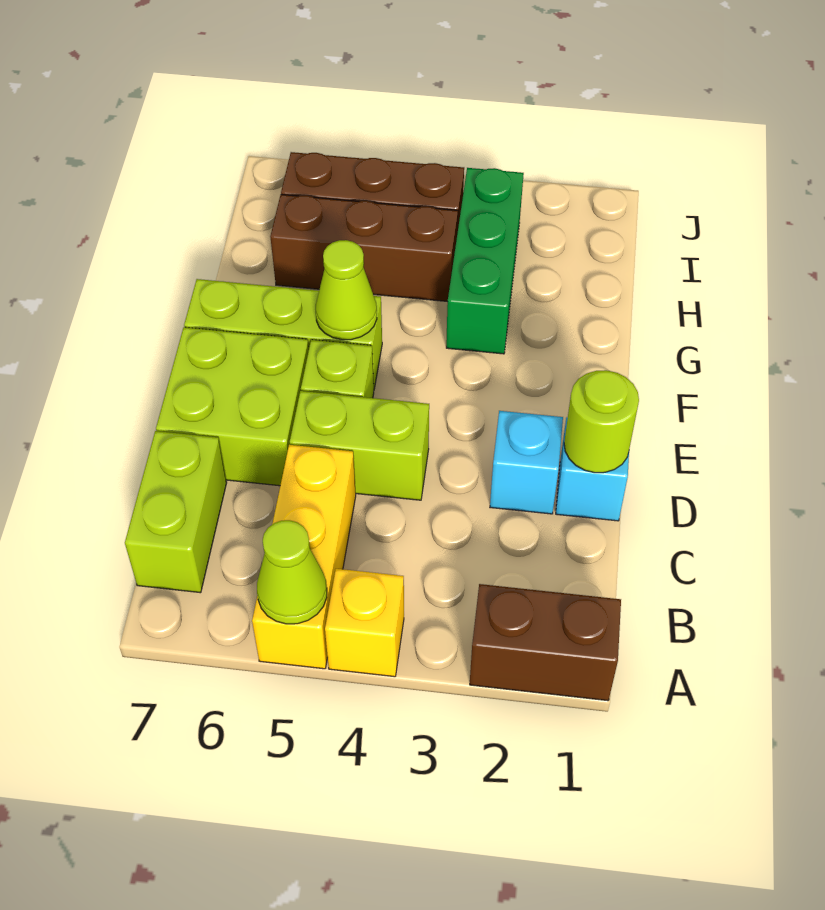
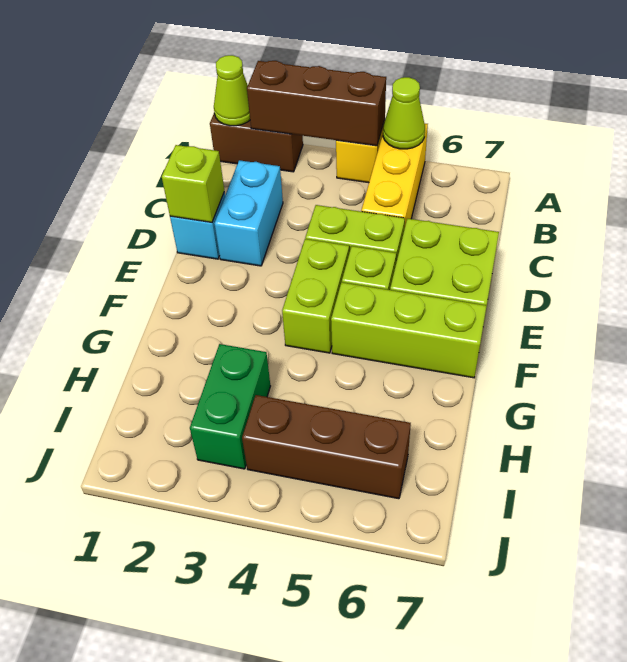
lime brick B7:C7 level 1 -> lime brick E4:F4 level 1
lime round brick D1 level 2 -> lime brick D1 level 2
cyan brick D2 level 1 -> cyan brick C2:D2 level 1
lime cone F5 level 2 -> lime cone A1 level 2
green brick G3:I3 level 1 -> green brick H3:I3 level 1
brown brick H4:H6 level 1 -> brown brick A2:A4 level 2

